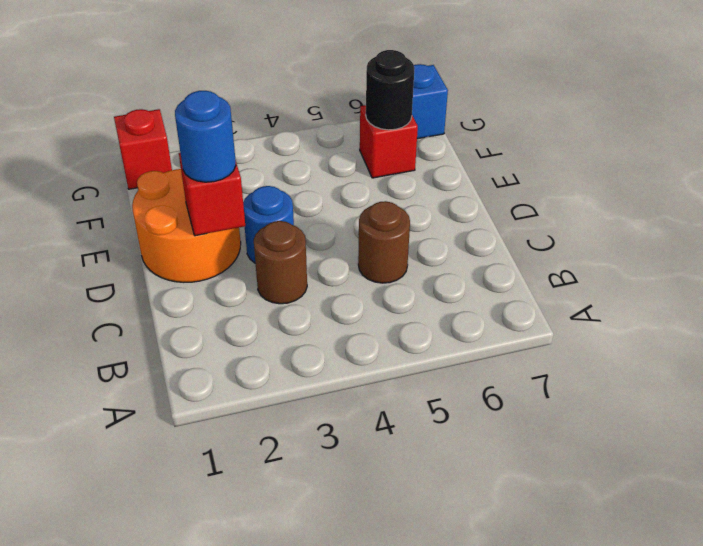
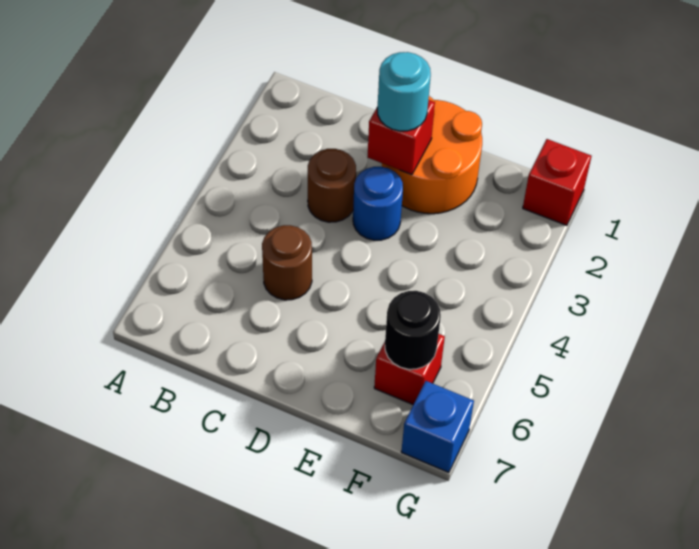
blue round brick D2 level 3 -> cyan round brick D2 level 3

